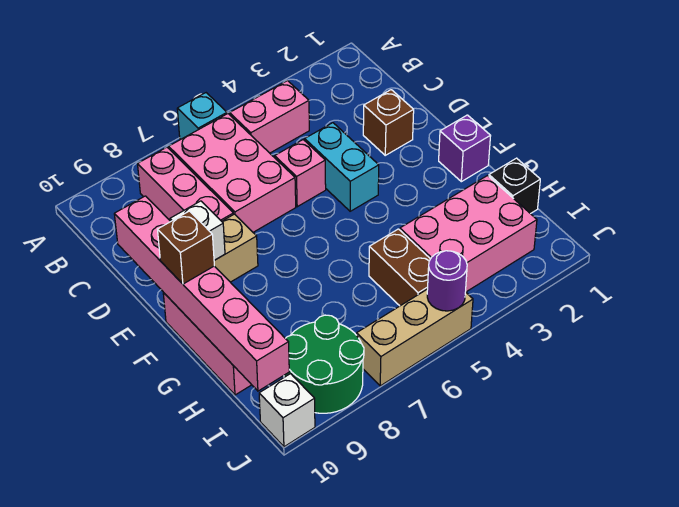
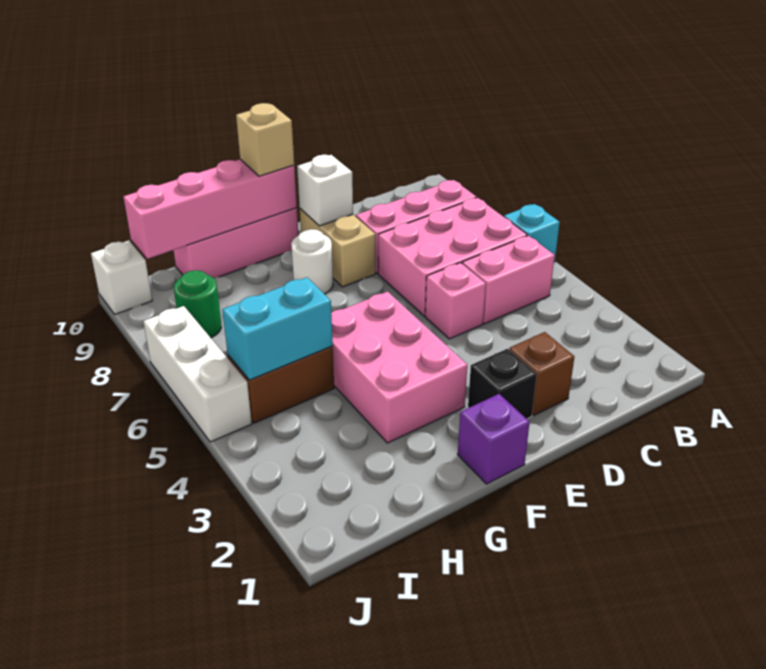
pink brick B4:B5 level 1 -> pink brick B5:C5 level 1
cyan brick D4:E4 level 1 -> cyan brick H5:I5 level 2
pink brick D10:I10 level 2 -> pink brick F10:I10 level 2
none -> white round brick F8 level 1
brown brick F10 level 3 -> tan brick F10 level 3
black brick H1 level 1 -> black brick E2 level 1
pink brick H2:I4 level 1 -> pink brick F3:G5 level 1
green round brick I8:J9 level 1 -> green round brick I8 level 1
tan brick J5:J7 level 1 -> white brick J5:J7 level 1
purple round brick J5 level 2 -> none

